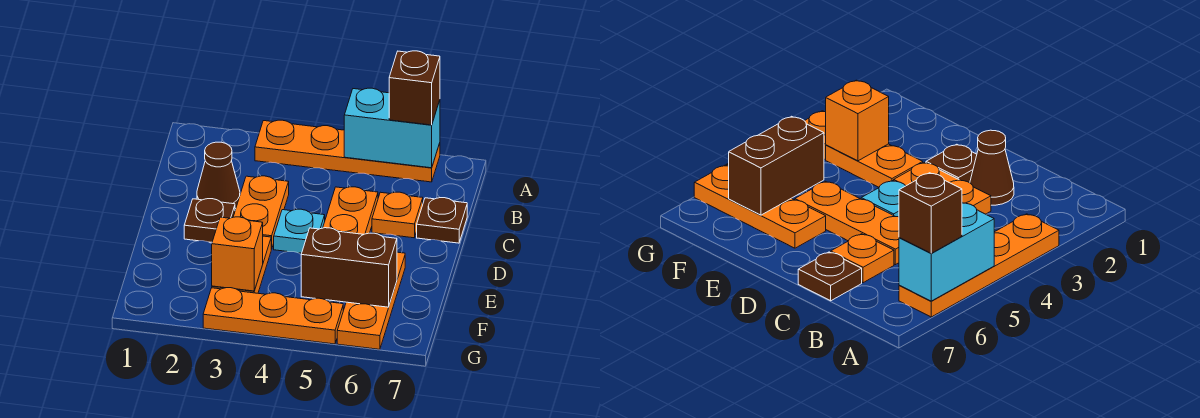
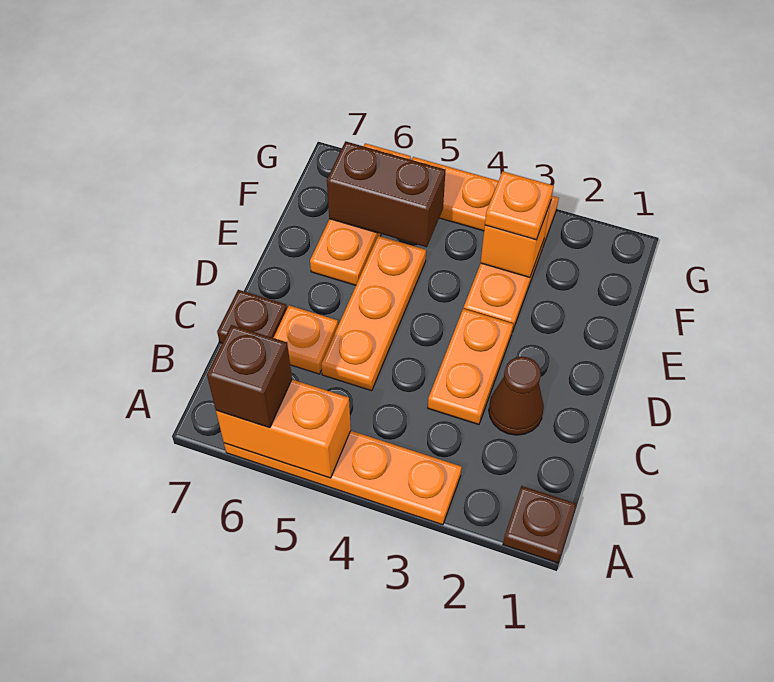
cyan brick A5:A6 level 2 -> orange brick A5:A6 level 2
brown plate D2 level 1 -> brown plate A1 level 1
cyan plate D4 level 1 -> none
none -> orange plate F3 level 3

